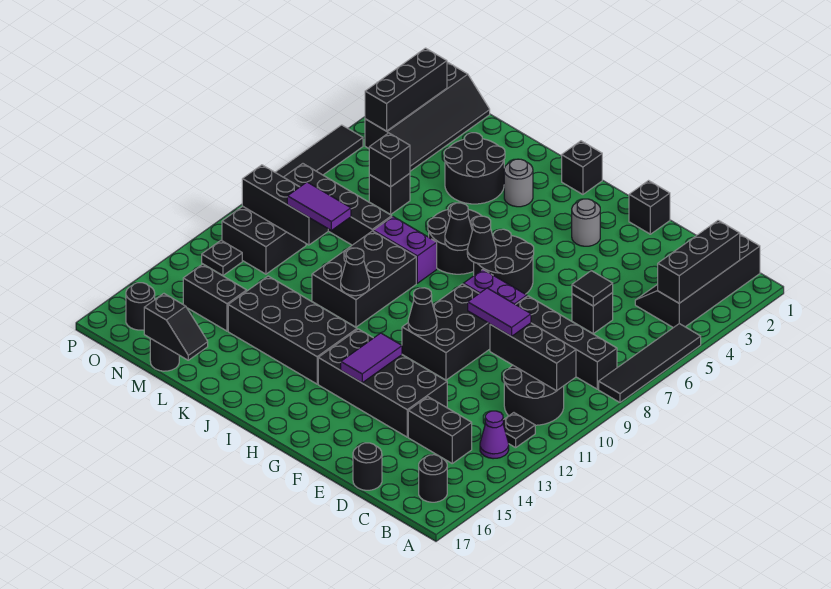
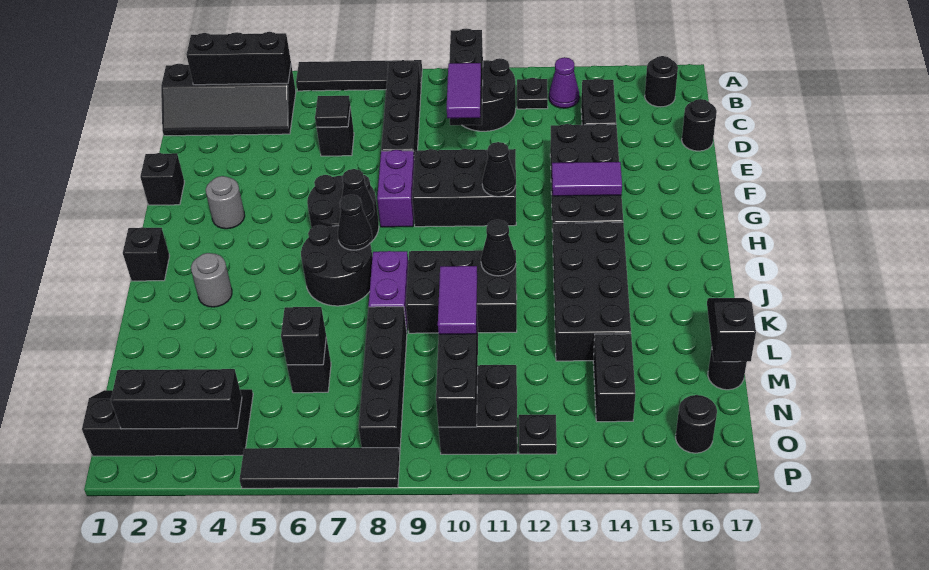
black round brick K3:L4 level 1 -> none

